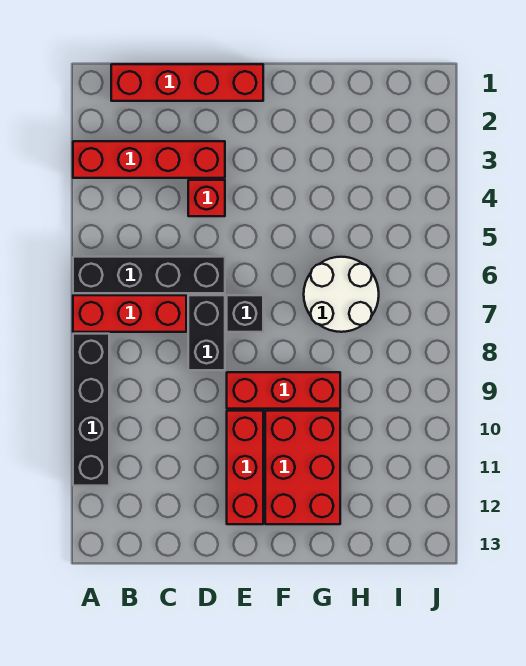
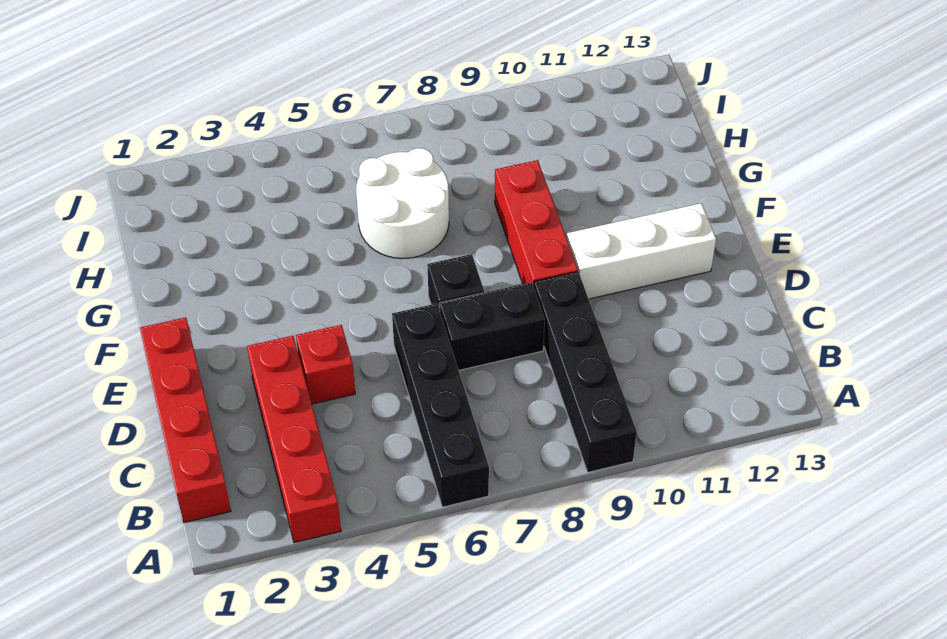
red brick A7:C7 level 1 -> none
black brick A8:A11 level 1 -> black brick A9:D9 level 1
red brick E10:E12 level 1 -> white brick E10:E12 level 1
red brick F10:G12 level 1 -> none

